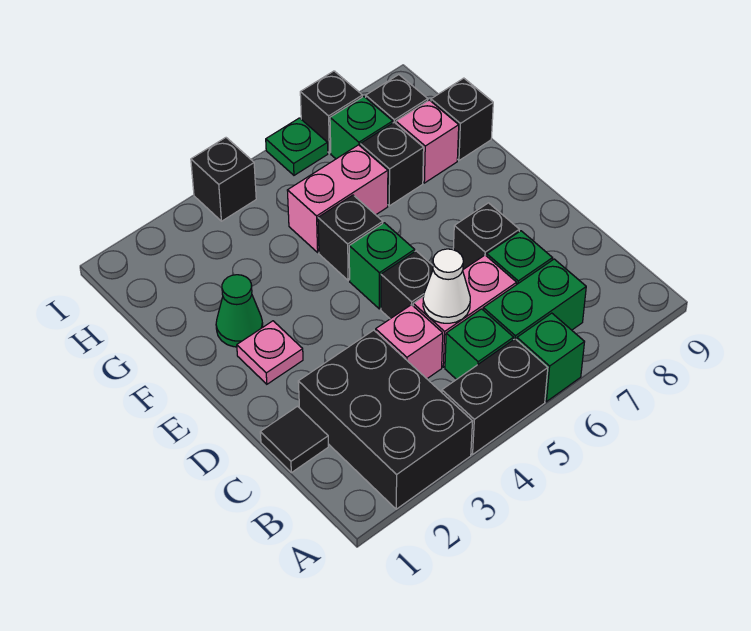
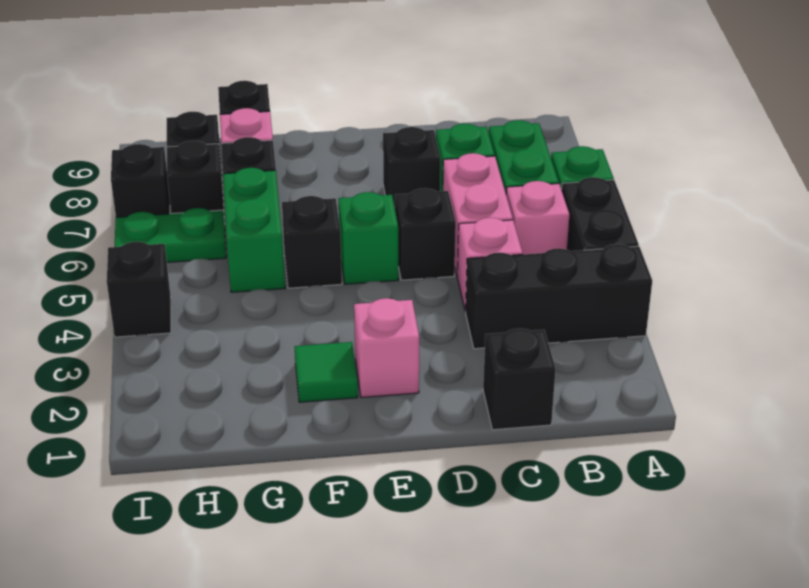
black brick A2:C3 level 1 -> black brick A3:C3 level 1
green brick B5 level 1 -> pink brick B5 level 1
black tile C1 level 1 -> black brick C1 level 1
white cone C5 level 2 -> none
pink plate E2 level 1 -> pink brick E2 level 1
green cone F2 level 1 -> green tile F2 level 1
pink brick G5:G6 level 1 -> green brick G5:G6 level 1
green brick H7 level 1 -> black brick H7 level 1
green plate I6 level 1 -> green plate H6:I6 level 1

